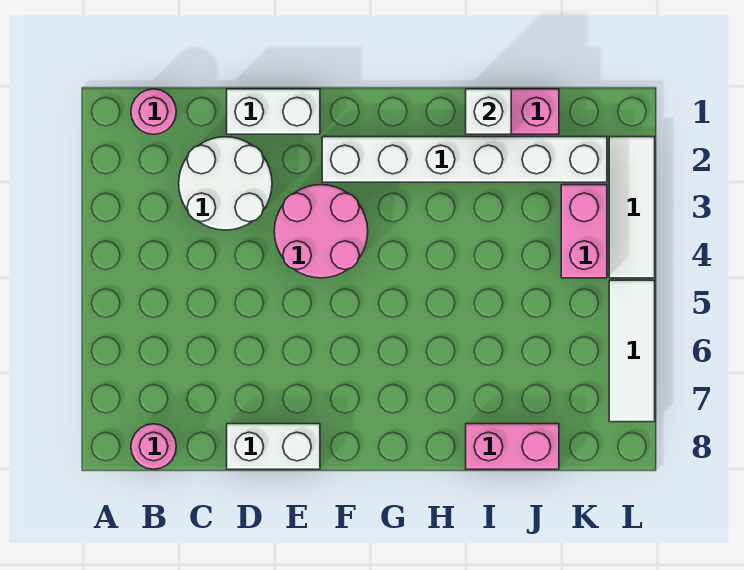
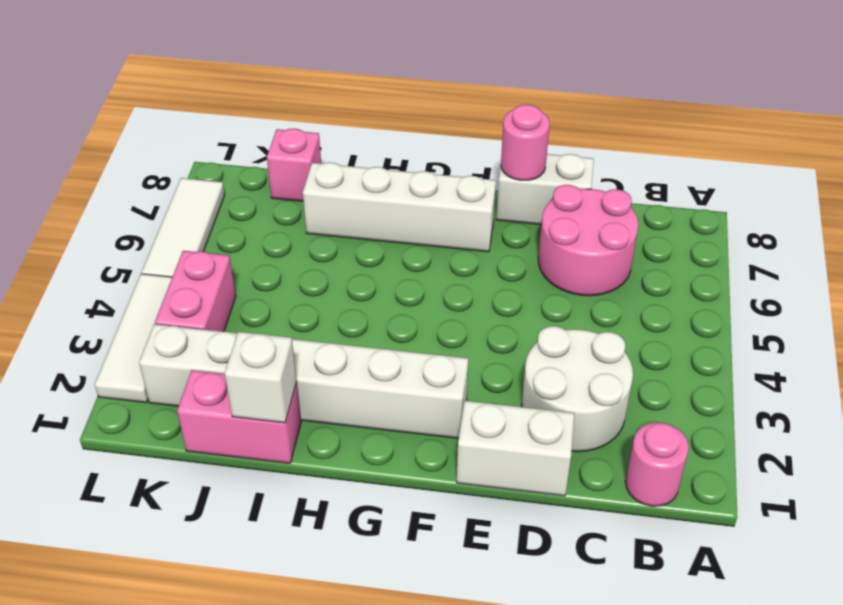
pink round brick B8 level 1 -> pink round brick E8 level 2
pink round brick E3:F4 level 1 -> pink round brick C6:D7 level 1
none -> white brick F7:I7 level 1
pink brick I8:J8 level 1 -> pink brick J8 level 1

